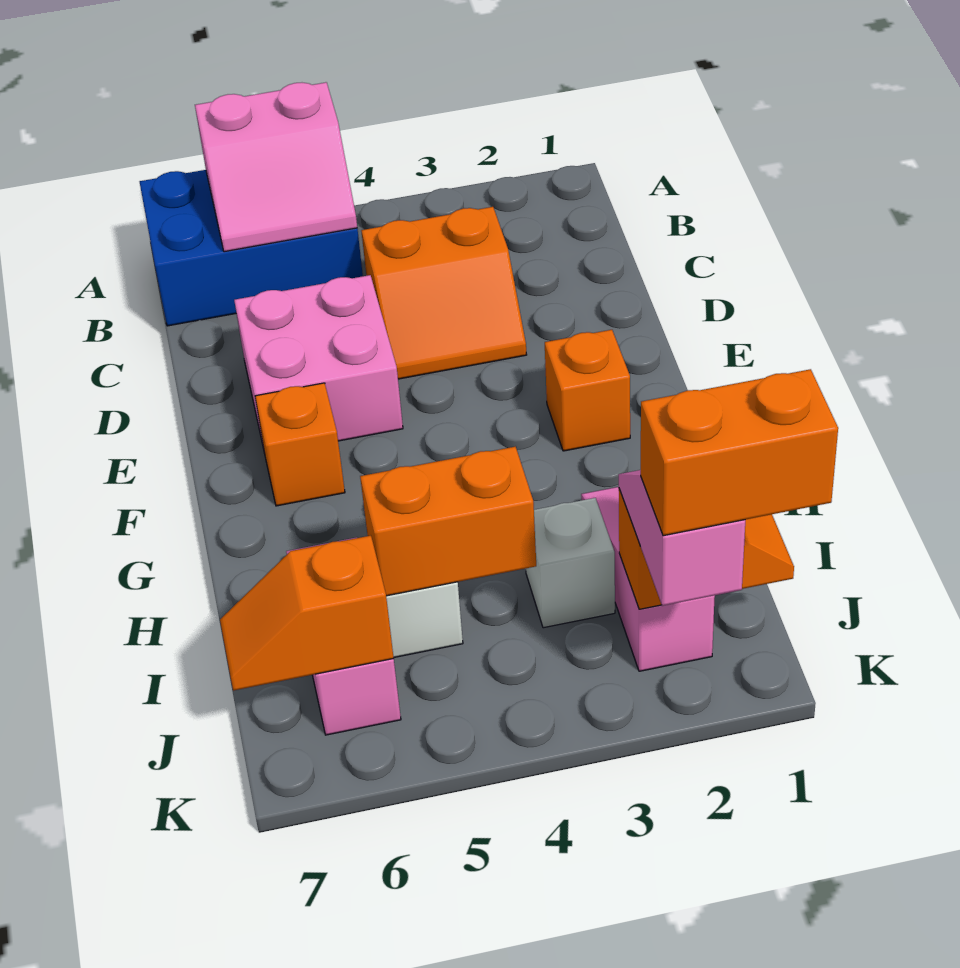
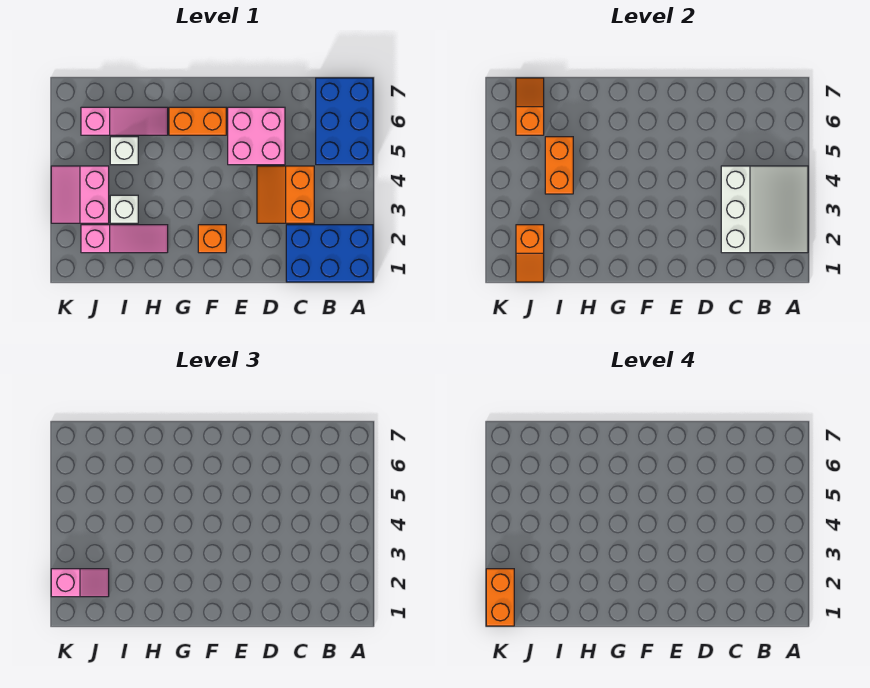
none -> blue brick A1:C2 level 1
none -> white slope A2:C4 level 2 top C
pink slope A5:B6 level 2 top A -> pink slope J3:K4 level 1 top J
orange brick F6 level 1 -> orange brick F6:G6 level 1

